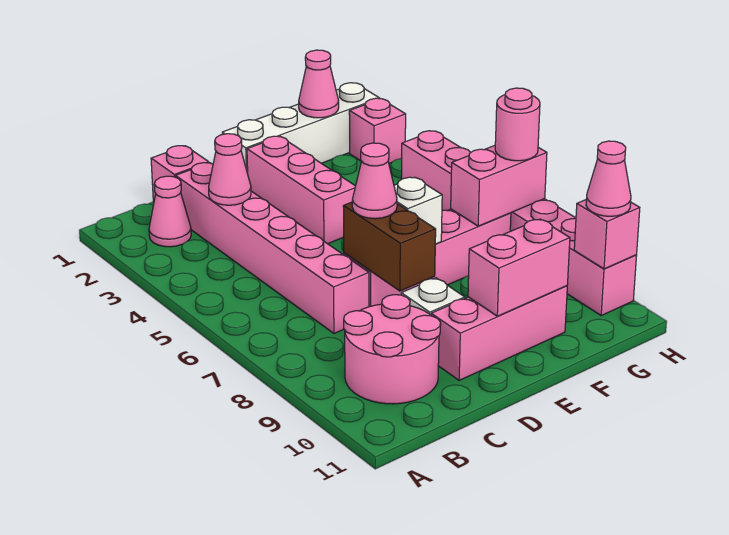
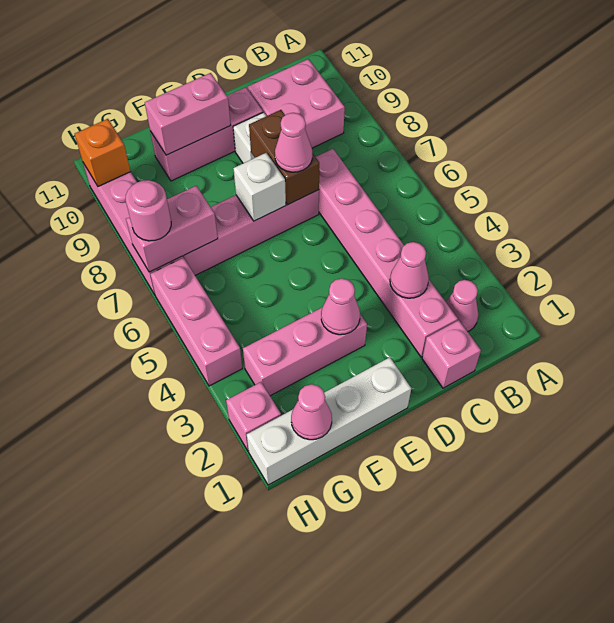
pink round brick B9:C10 level 1 -> pink brick B9:C10 level 1
pink brick E2:E4 level 1 -> pink brick E3:G3 level 1
pink brick H10 level 2 -> orange brick H10 level 2
pink cone H10 level 3 -> pink cone E3 level 2

